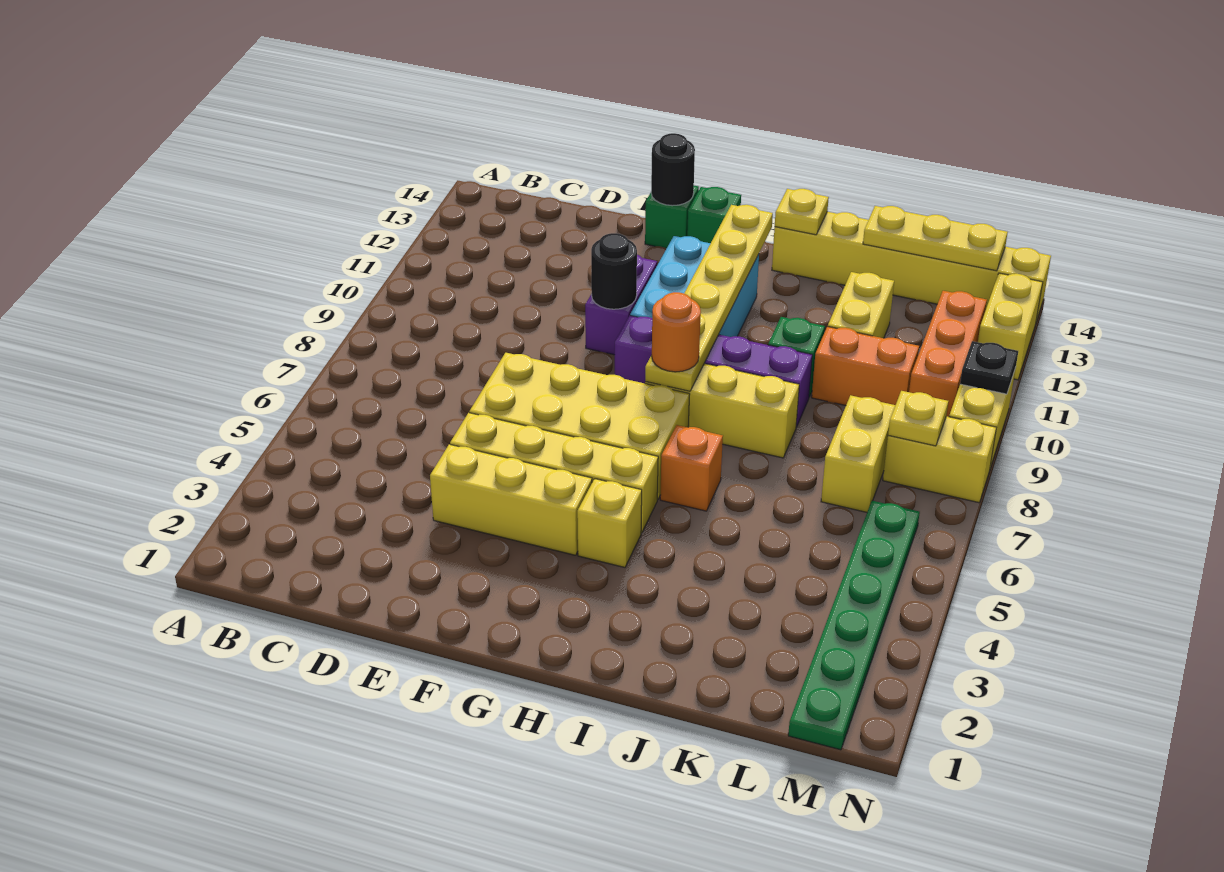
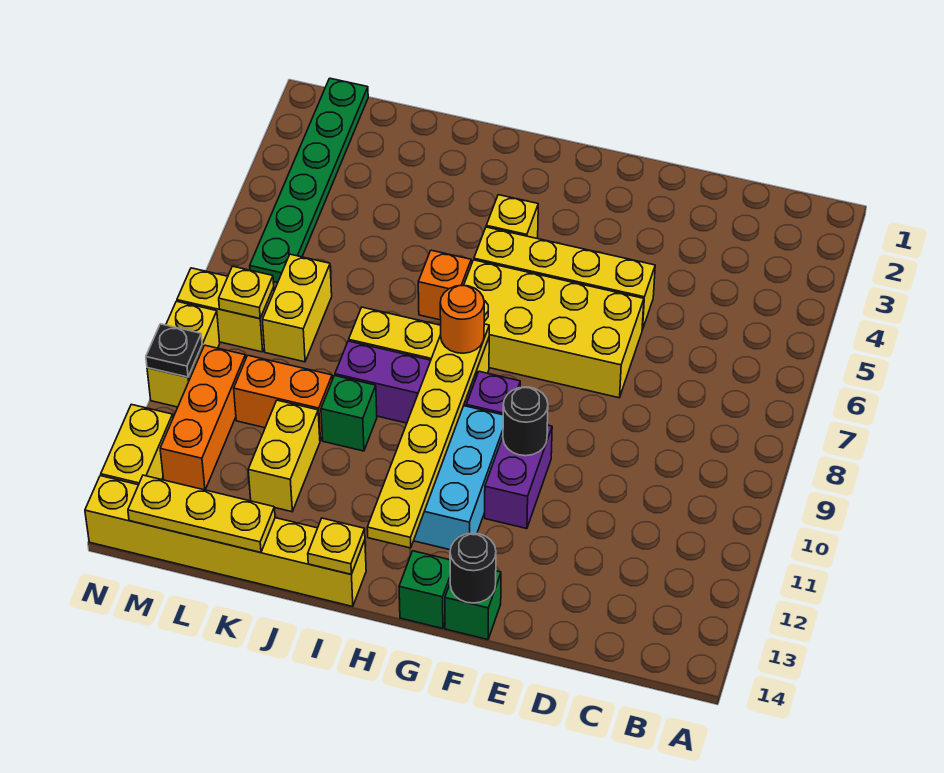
yellow brick E4:G4 level 1 -> none

